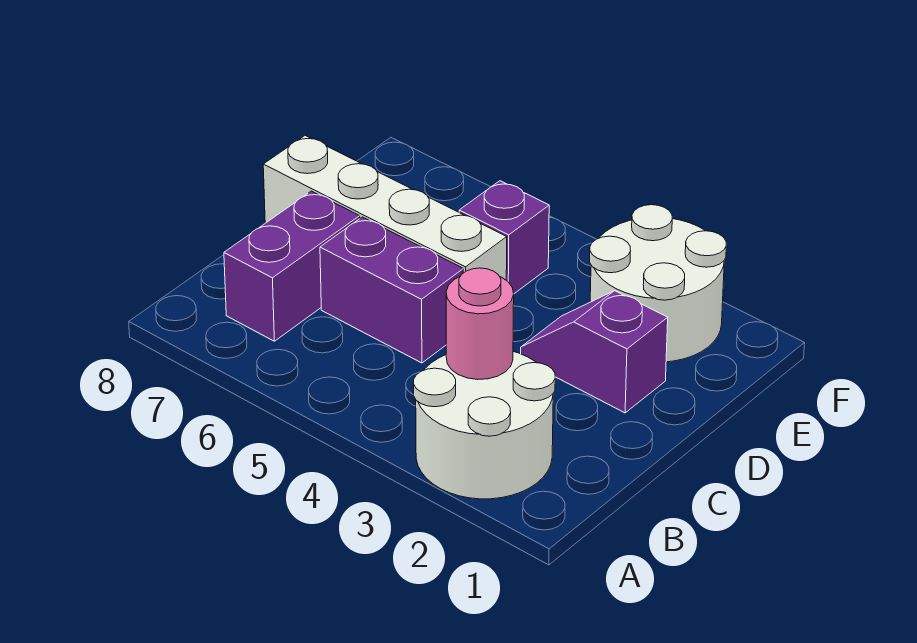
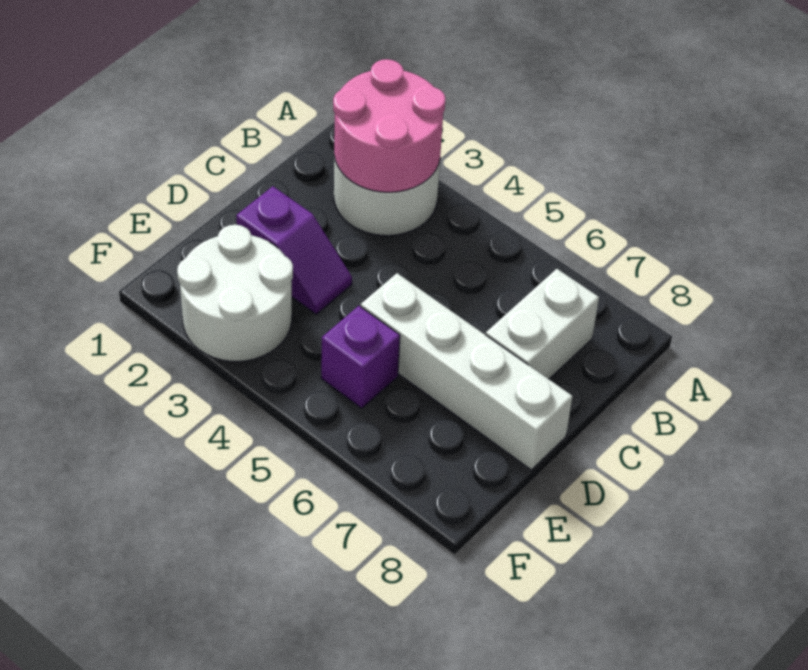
pink round brick B3 level 2 -> pink round brick A2:B3 level 2
purple brick B7:C7 level 1 -> white brick B7:C7 level 1
purple brick C5:C6 level 1 -> none

